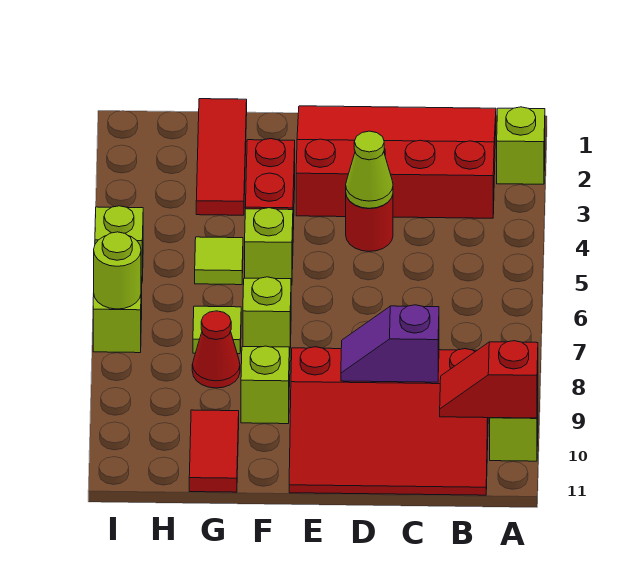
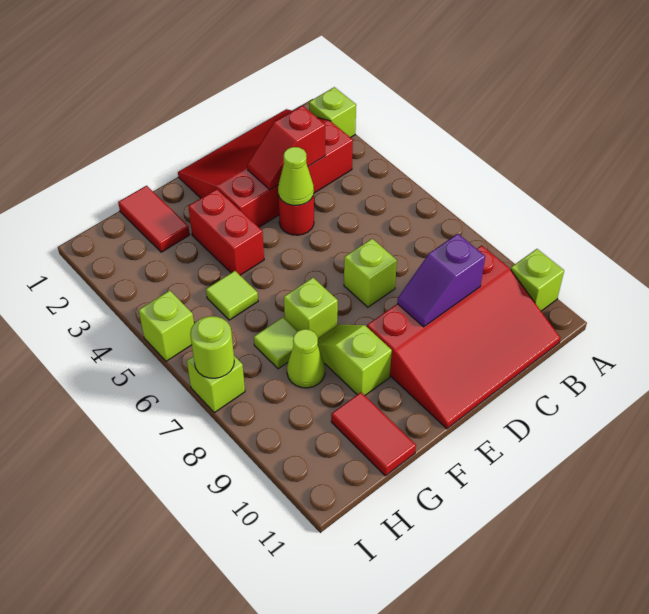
red slope A10:B10 level 2 top A -> red slope C3:D3 level 2 top C
lime brick F5 level 1 -> lime brick D7 level 1
red tile G1:G3 level 1 -> red tile G1:G2 level 1
red cone G8 level 1 -> lime cone G8 level 1

